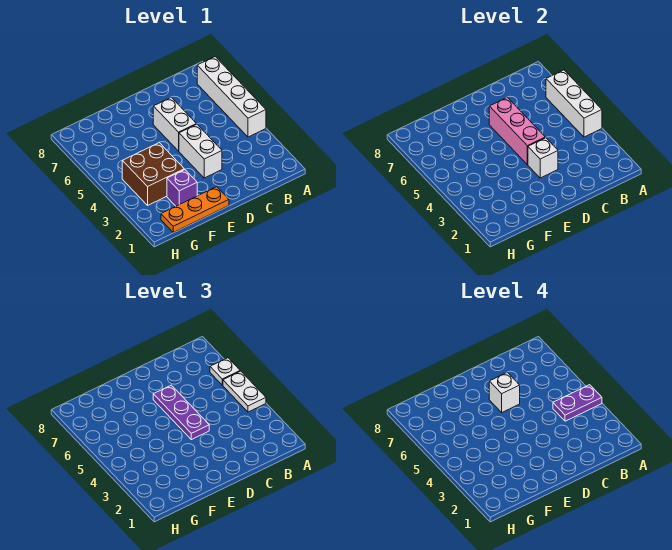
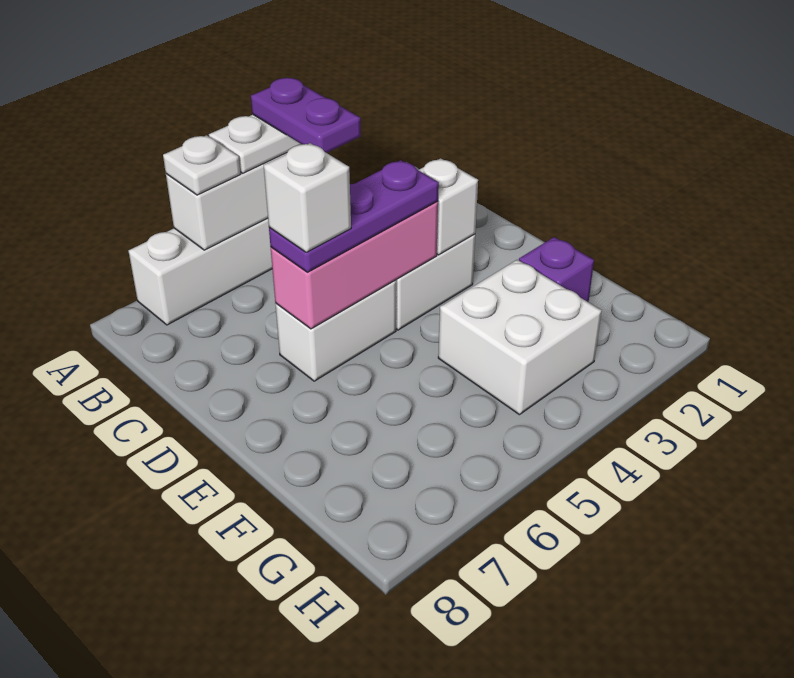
orange plate E1:G1 level 1 -> none
brown brick F3:G4 level 1 -> white brick F3:G4 level 1

